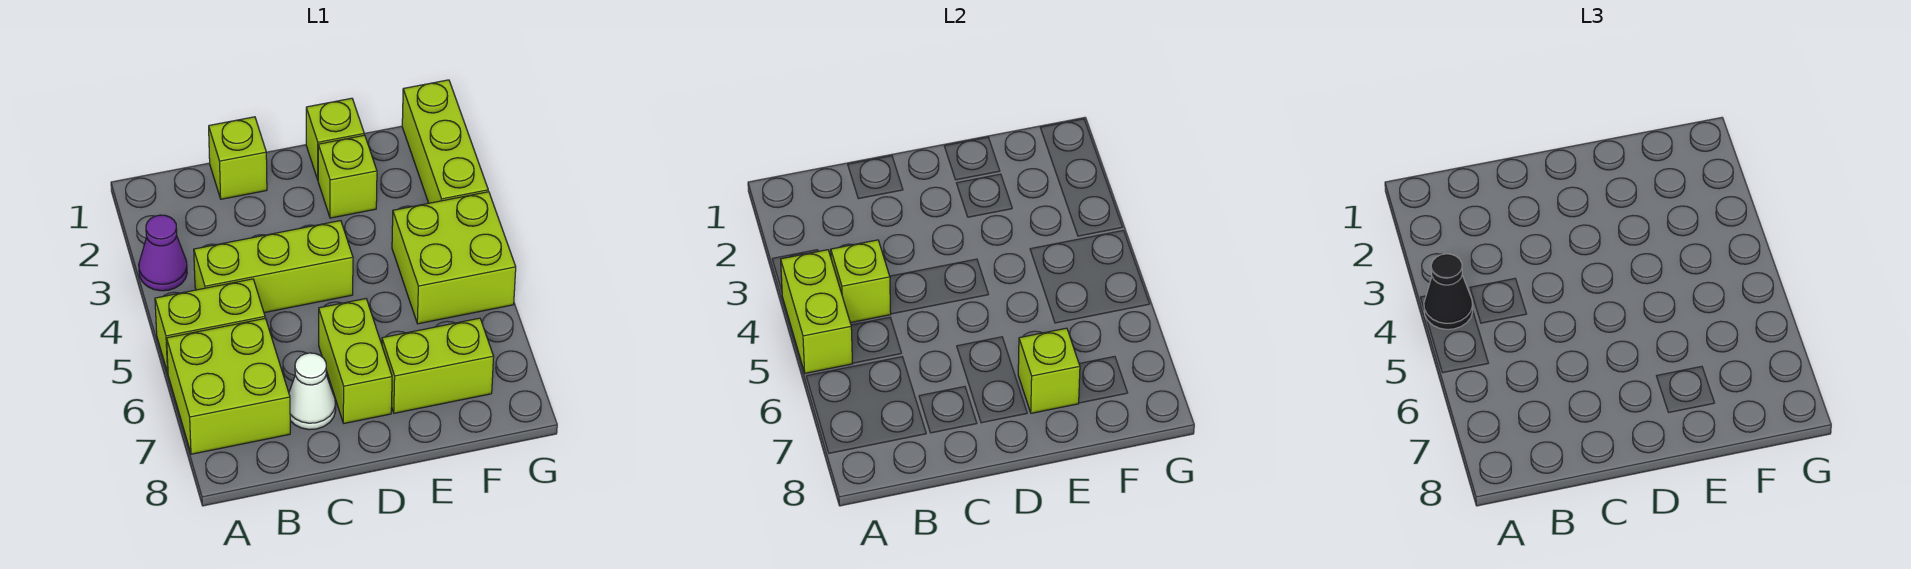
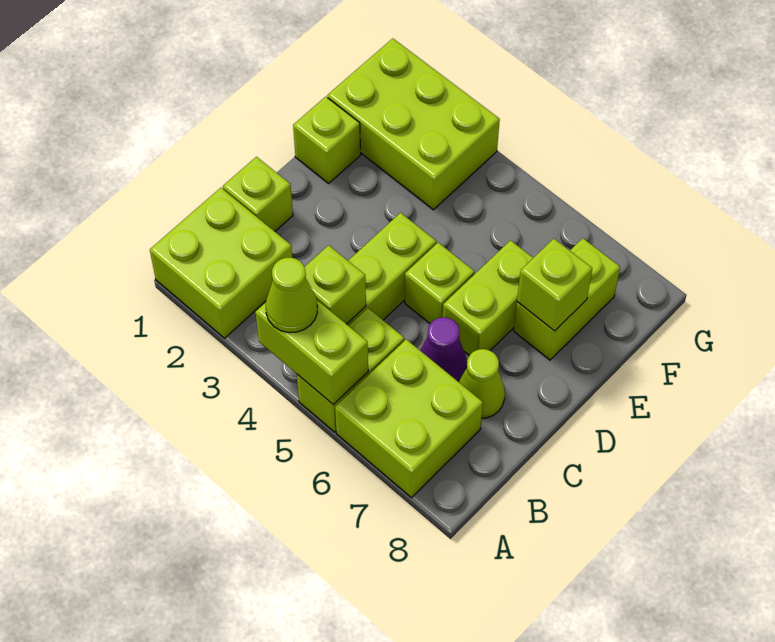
purple cone A3 level 1 -> purple cone C6 level 1
black cone A4 level 3 -> lime cone A4 level 3
white cone C7 level 1 -> lime cone C7 level 1
lime brick D6:D7 level 1 -> lime brick D6:E6 level 1
lime brick E2 level 1 -> lime brick D5 level 1
lime brick F4:G5 level 1 -> lime brick A1:B2 level 1
lime brick G1:G3 level 1 -> lime brick F1:G3 level 1

